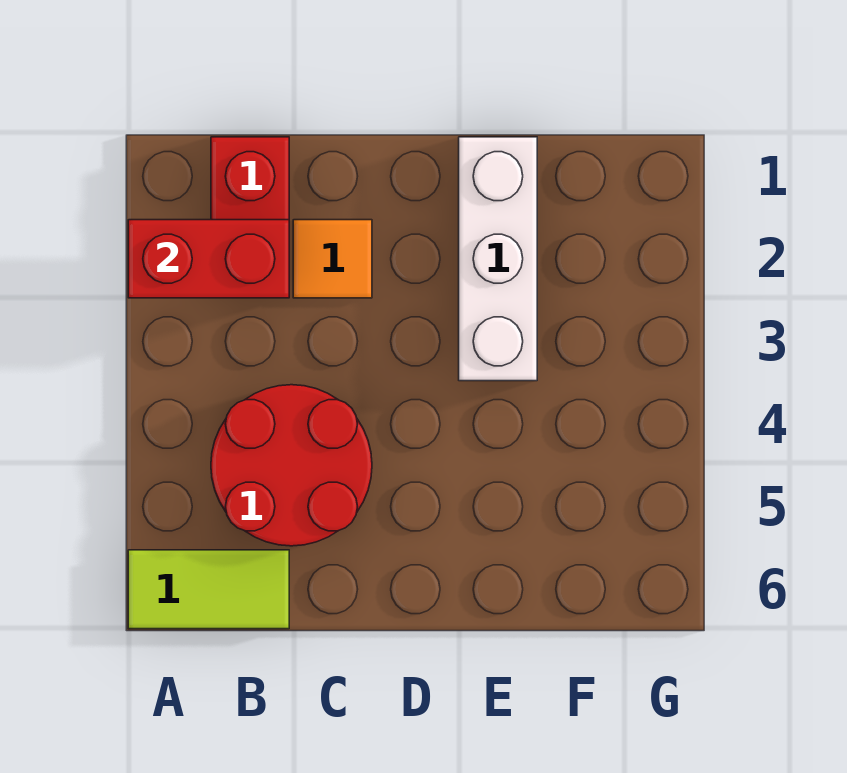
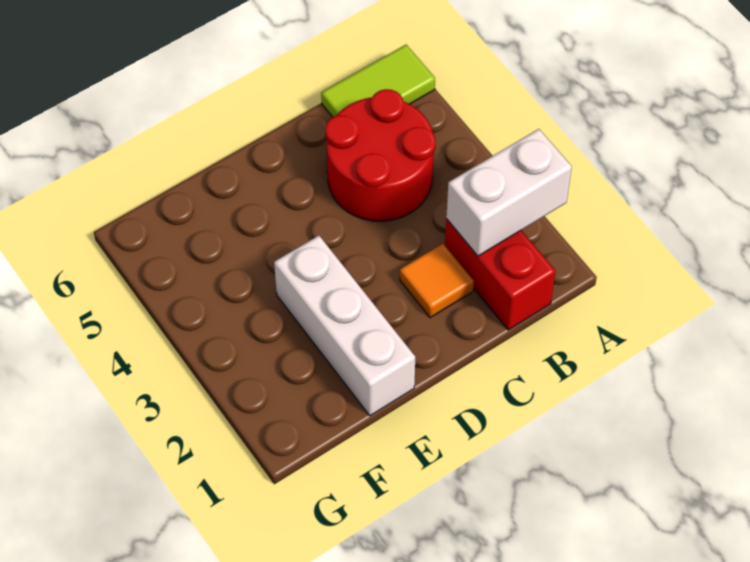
red brick A2:B2 level 2 -> white brick A2:B2 level 2

